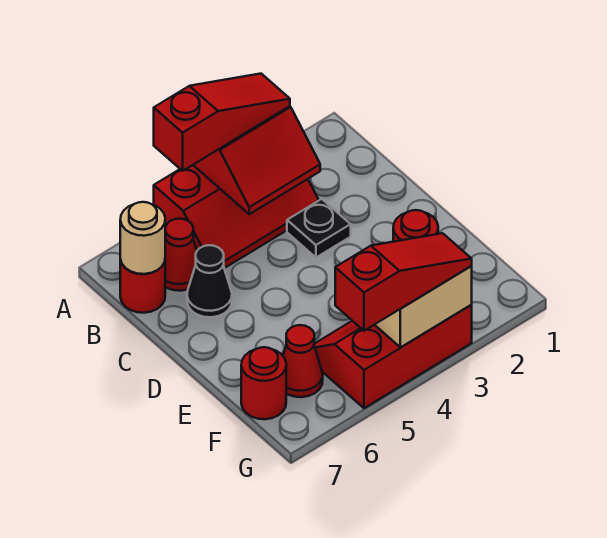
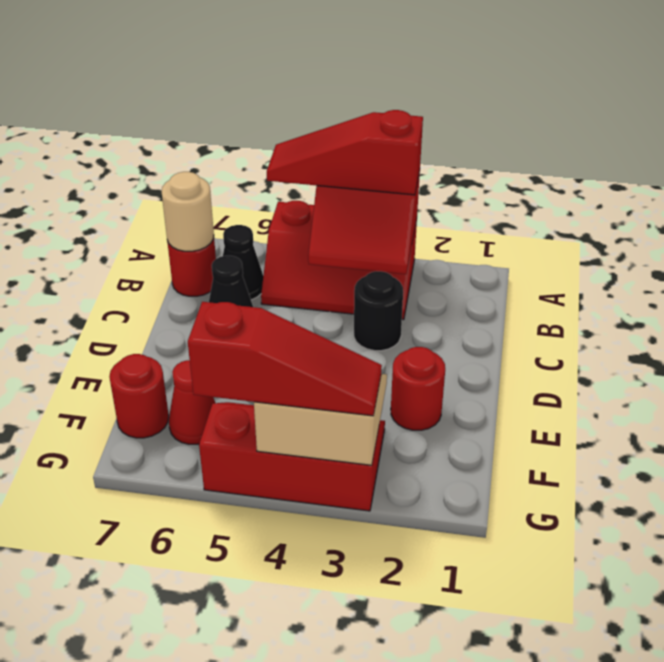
red slope A3:A5 level 3 top 5 -> red slope A3:A5 level 3 top 3
red cone B6 level 1 -> black cone B6 level 1
black plate C3 level 1 -> black round brick C3 level 1

